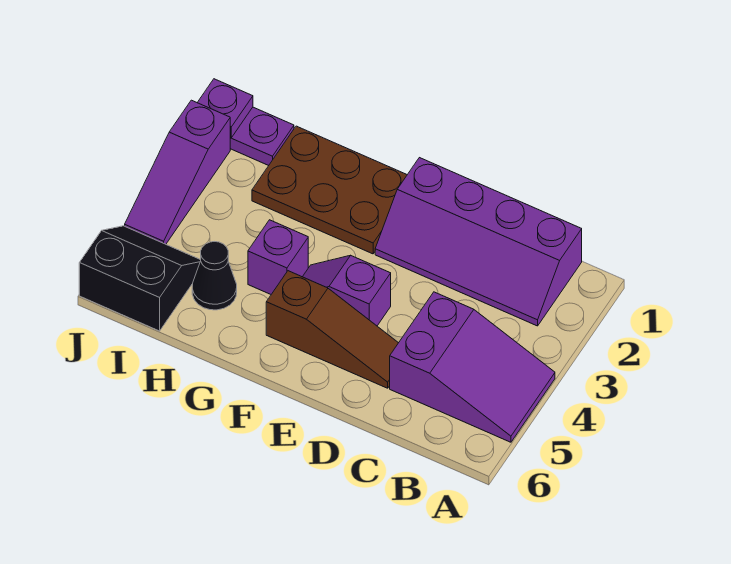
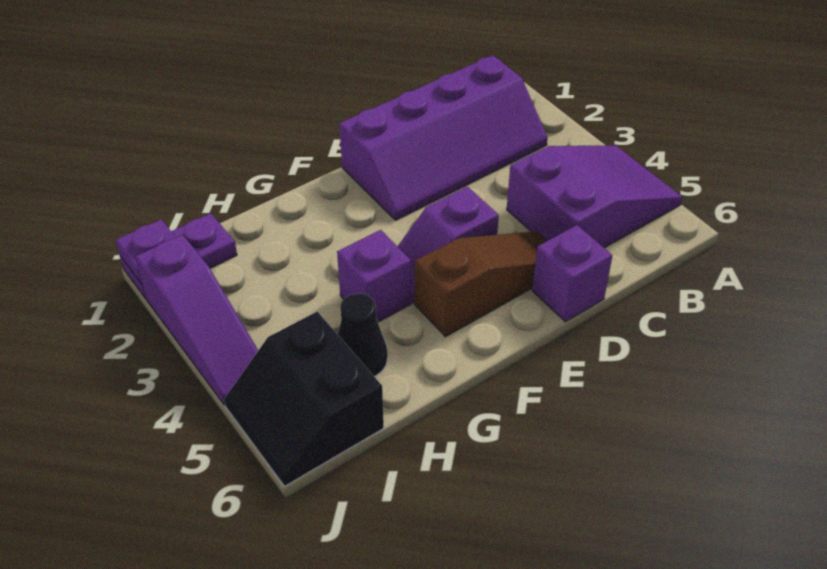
none -> purple brick D6 level 1
brown plate F1:H2 level 1 -> none
black slope I5:J6 level 1 top 6 -> black slope I5:J6 level 1 top I

